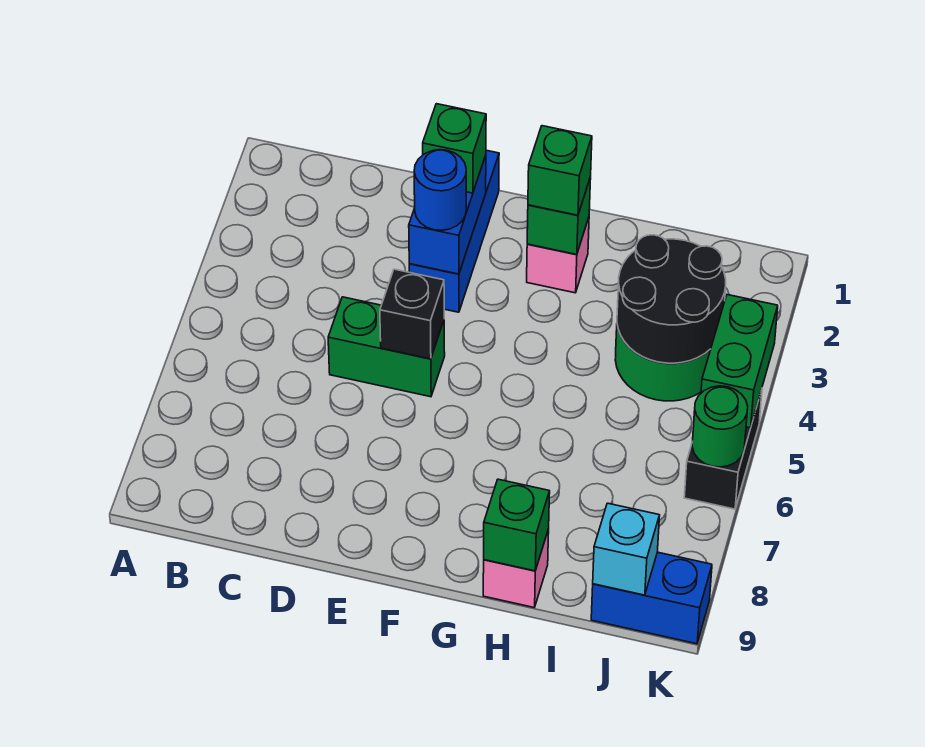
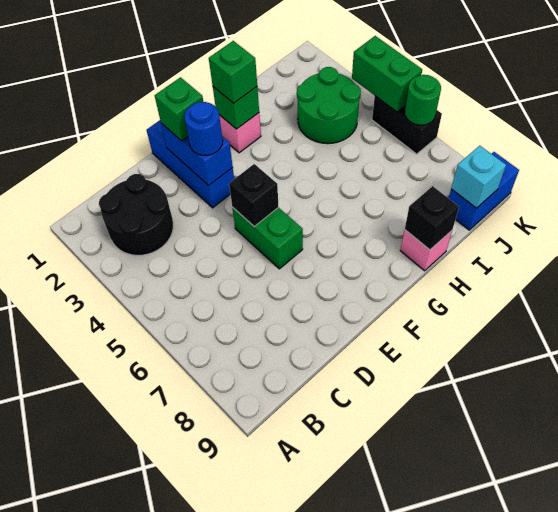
green brick D5:E5 level 1 -> green brick E5:E6 level 1
green brick H9 level 2 -> black brick H9 level 2
black round brick I3:J4 level 2 -> black round brick B2:C3 level 1

